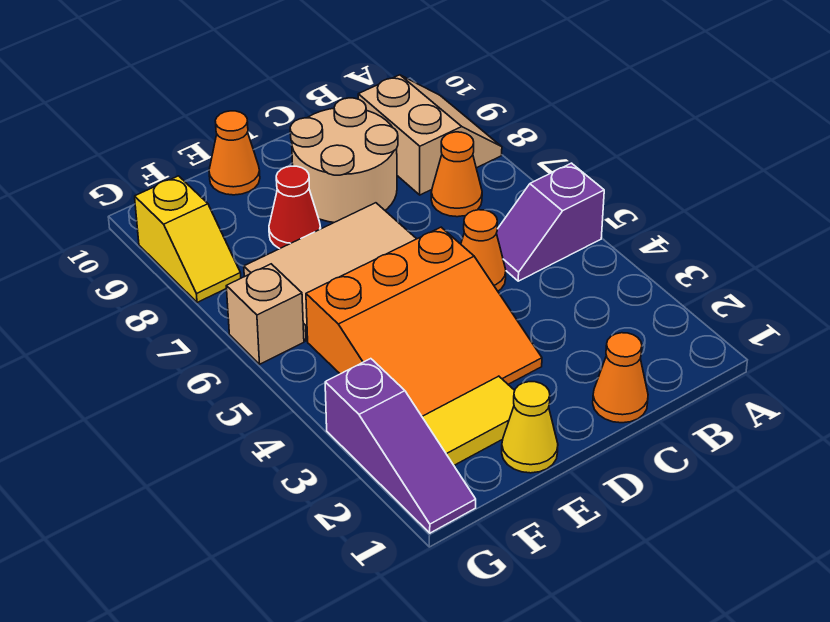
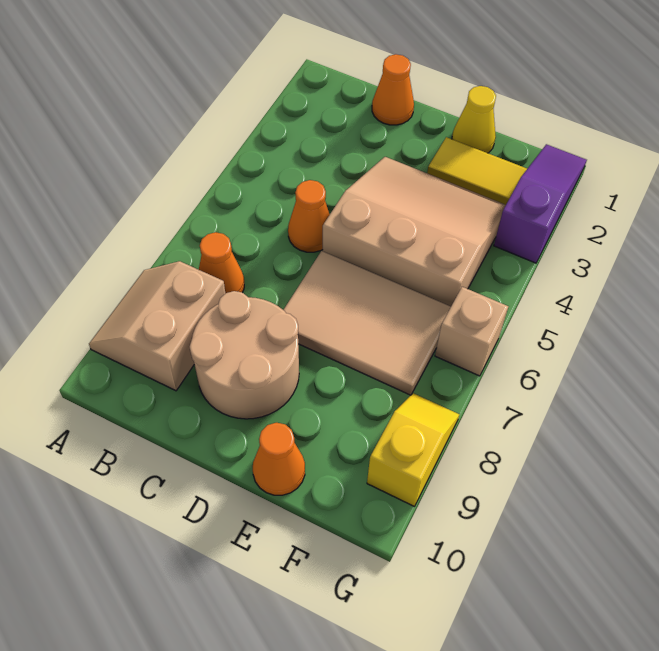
purple slope A5:B5 level 1 top A -> none
orange slope D3:F5 level 1 top 5 -> tan slope D3:F5 level 1 top 5
red cone E8 level 1 -> none

